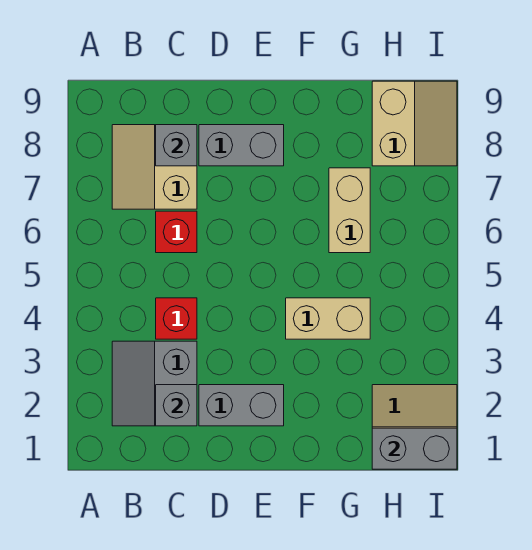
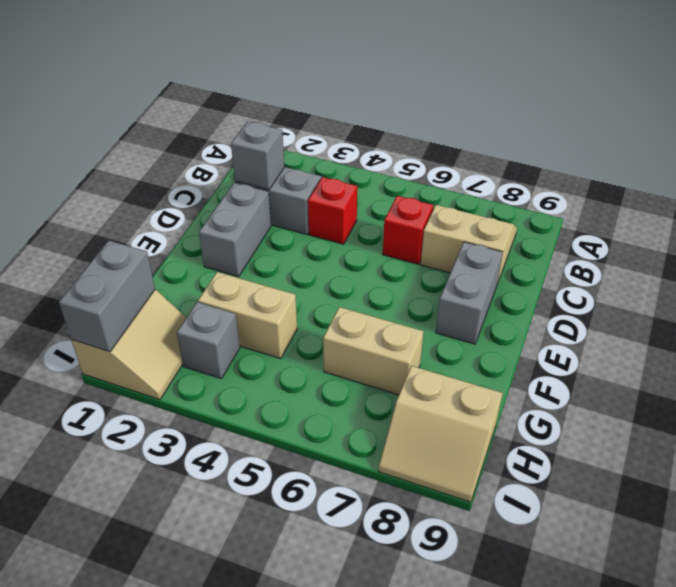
grey brick C8 level 2 -> grey brick H3 level 1
tan brick F4:G4 level 1 -> tan brick G3:G4 level 1

